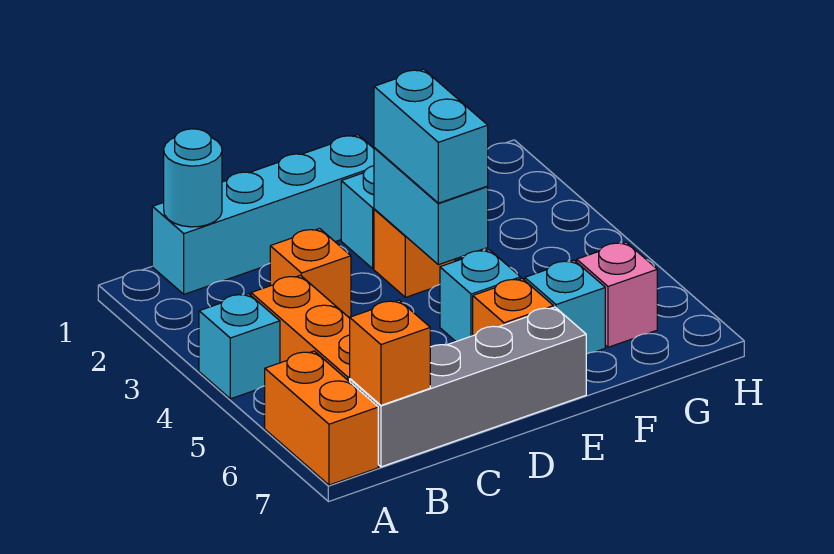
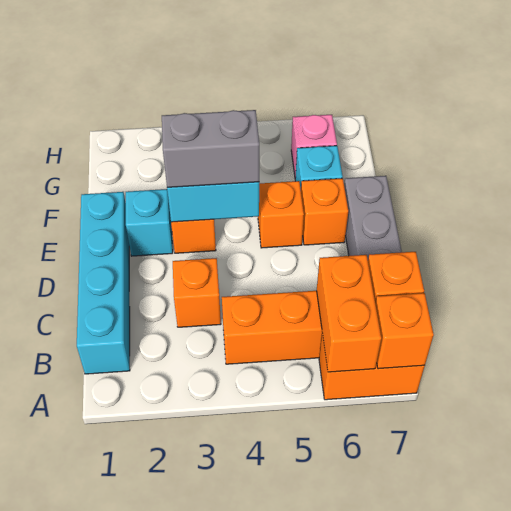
cyan brick A4 level 1 -> none
none -> orange brick A6:B6 level 2
none -> orange brick A7 level 2
cyan round brick B1 level 2 -> none
cyan brick E3:E4 level 3 -> grey brick E3:E4 level 3
cyan brick E5 level 1 -> orange brick E5 level 1

